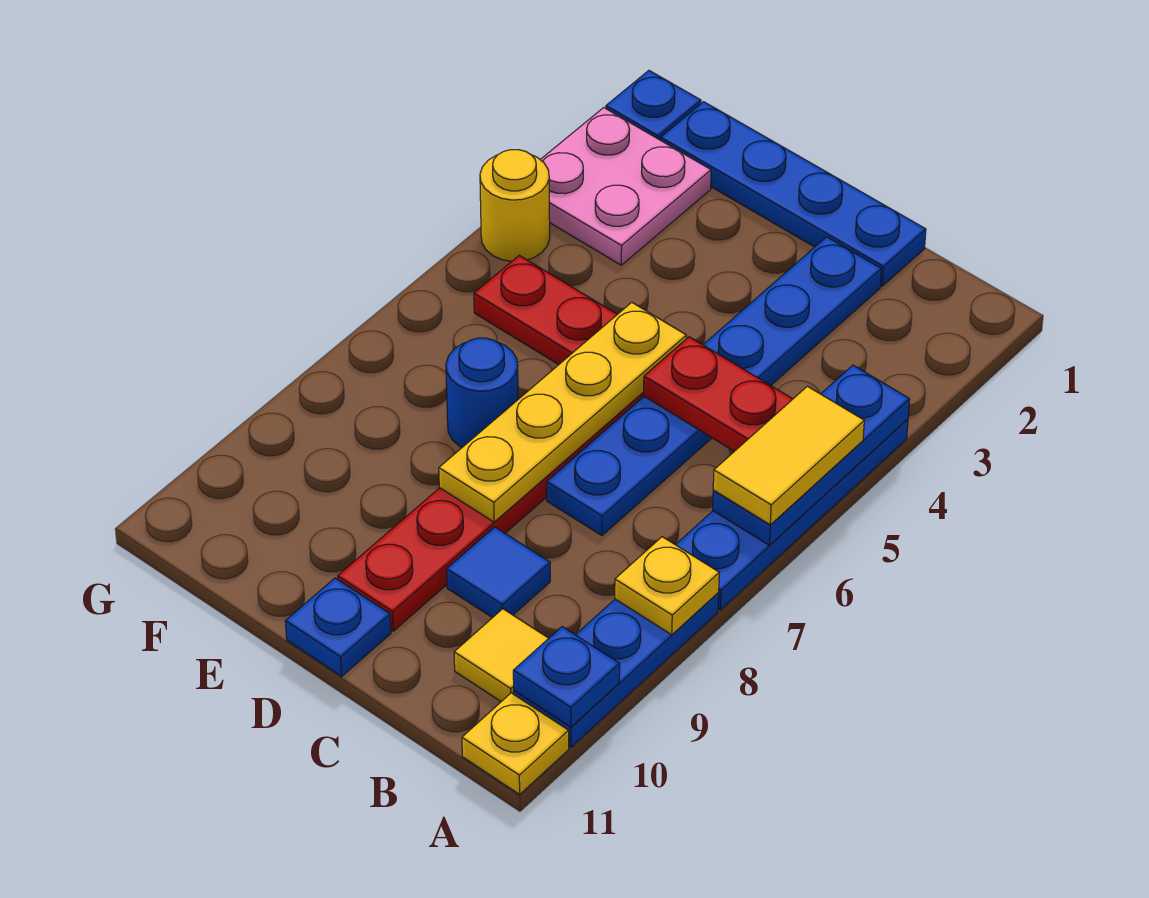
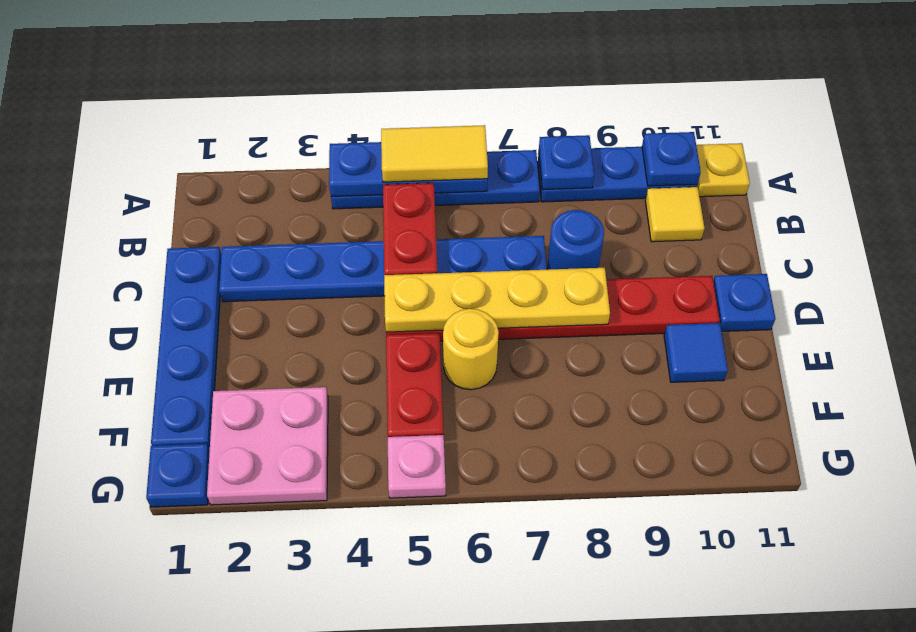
yellow plate A8 level 2 -> blue plate A8 level 2
blue tile C9 level 1 -> blue tile E10 level 1
blue round brick E7 level 1 -> blue round brick C8 level 1
yellow round brick G4 level 1 -> yellow round brick E6 level 1
none -> pink plate G5 level 1

